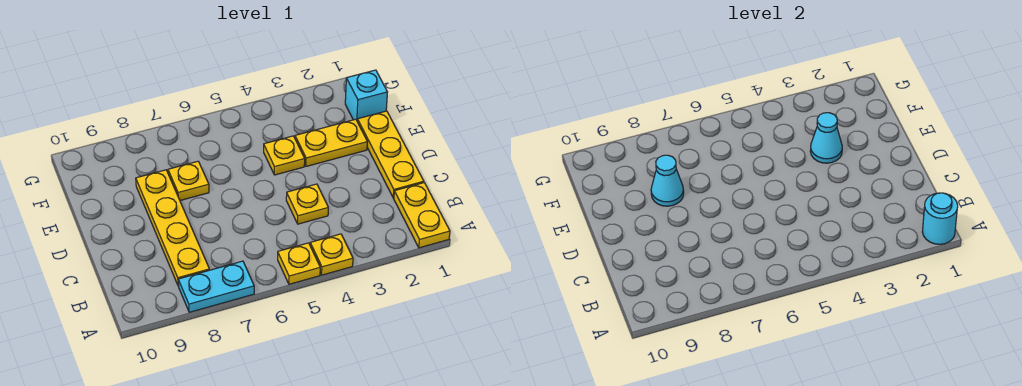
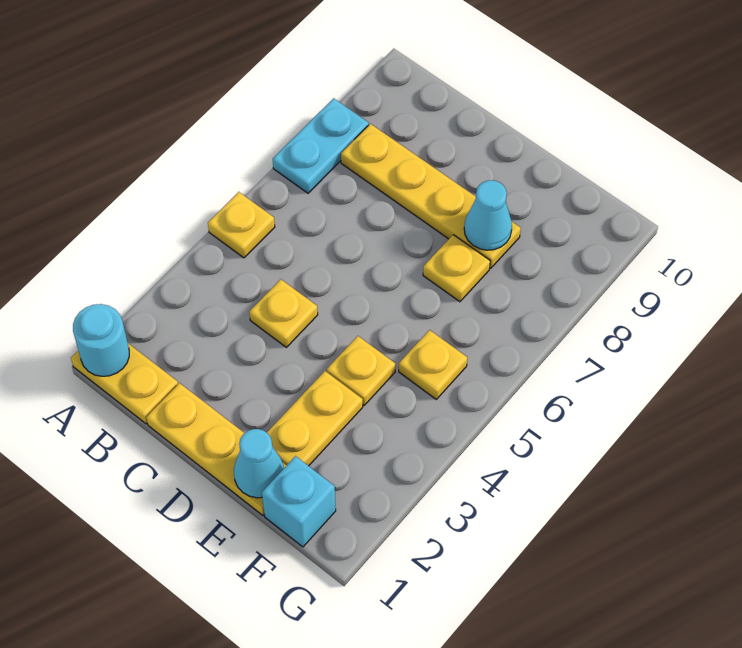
yellow plate A4 level 1 -> yellow plate F5 level 1
cyan cone E3 level 2 -> cyan cone E1 level 2

